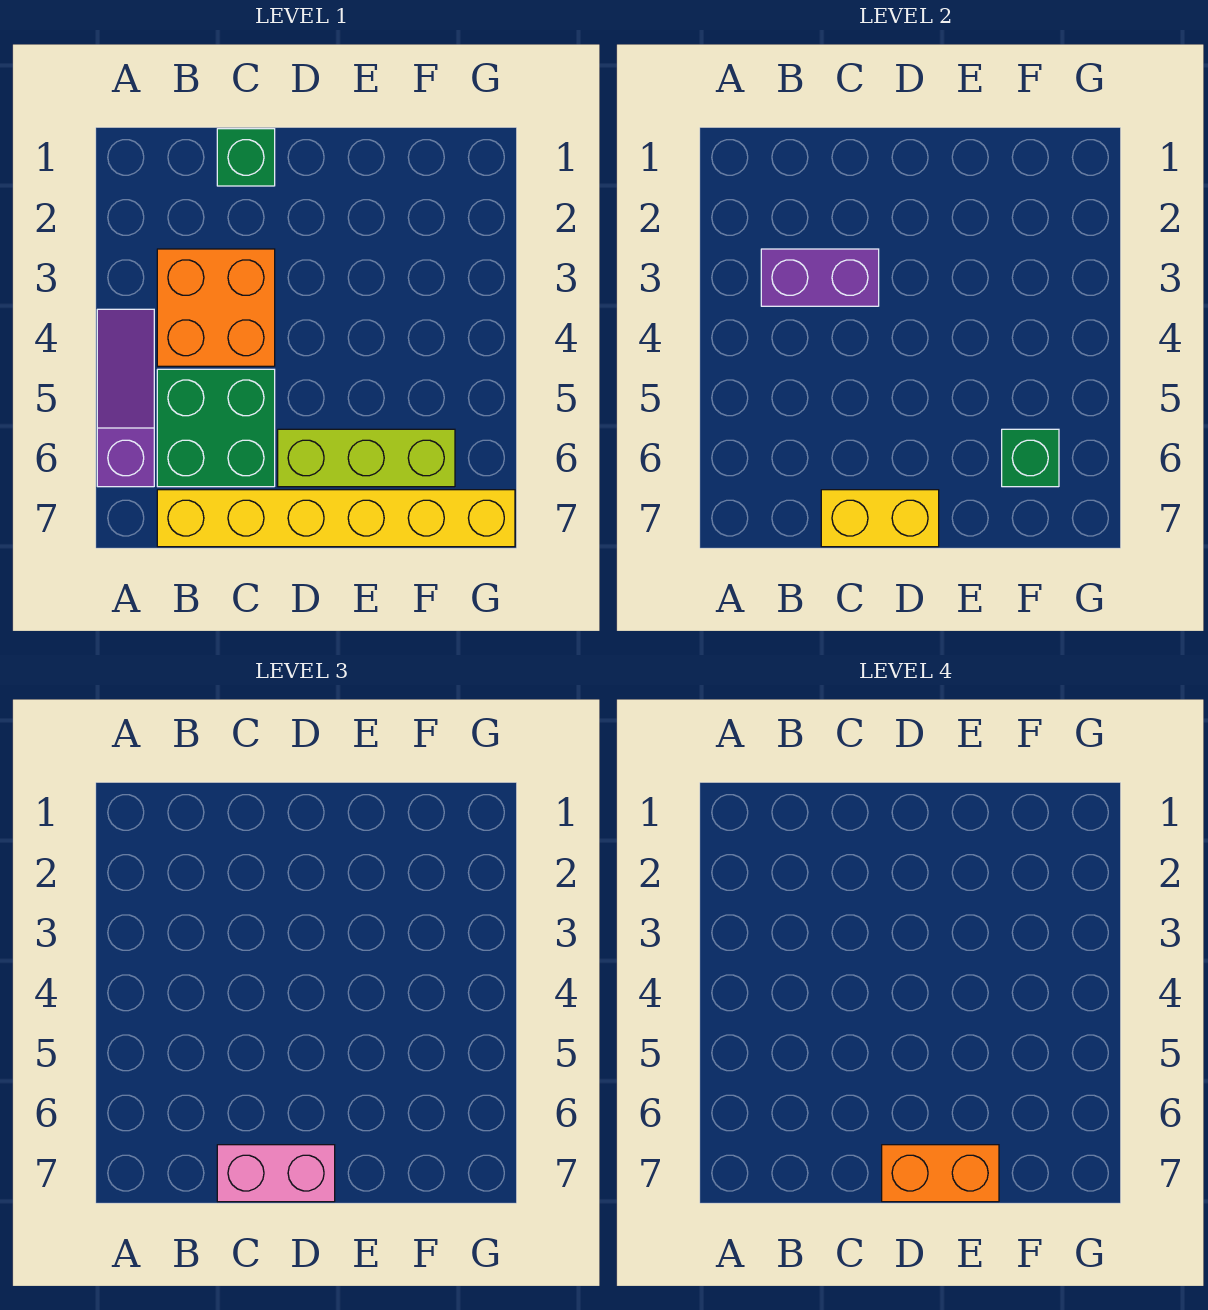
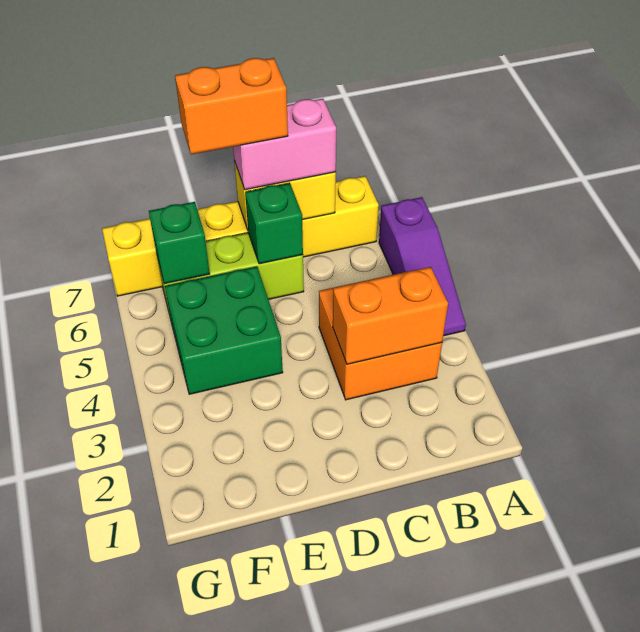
purple brick B3:C3 level 2 -> orange brick B3:C3 level 2
green brick B5:C6 level 1 -> green brick E4:F5 level 1
green brick C1 level 1 -> green brick D6 level 2

